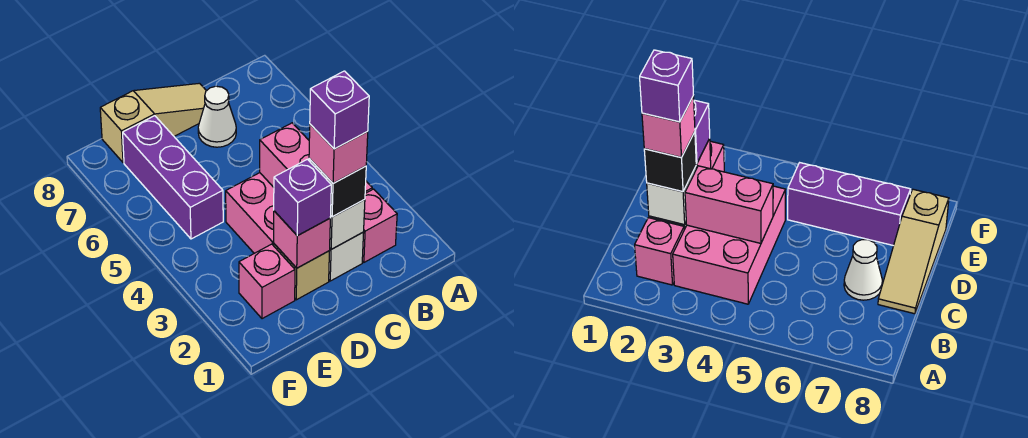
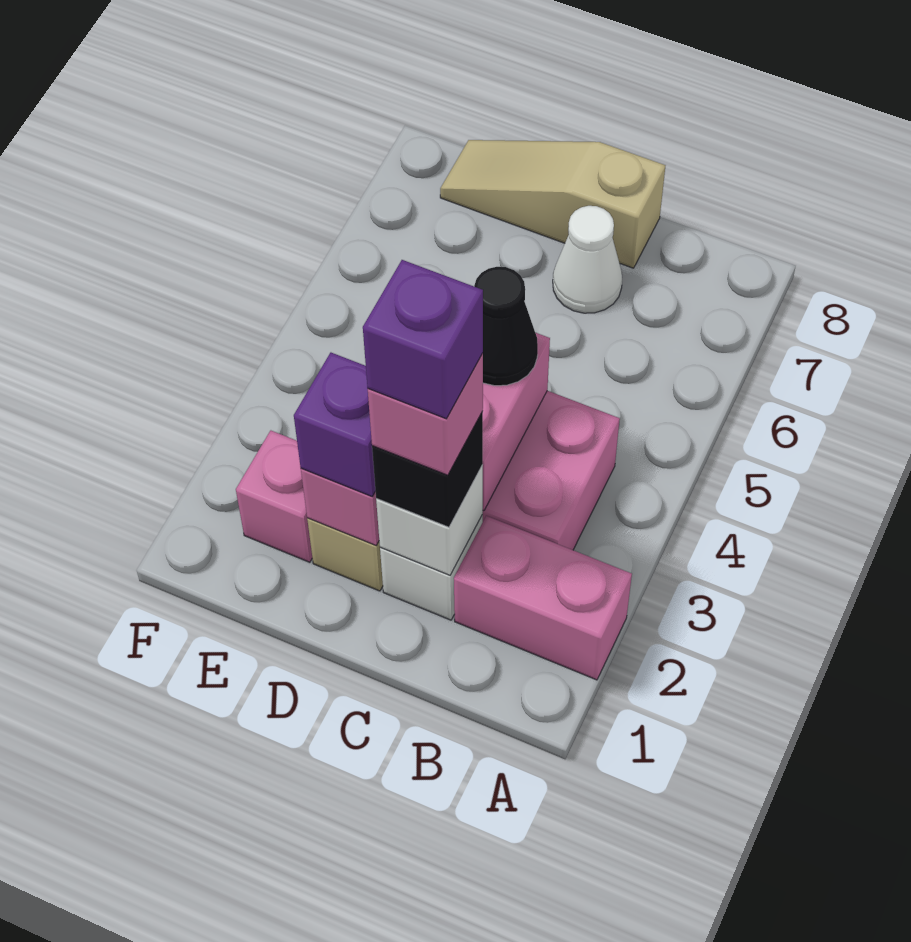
pink brick B2 level 1 -> pink brick A2:B2 level 1
none -> black cone C4 level 3
tan slope C8:E8 level 1 top E -> tan slope C8:E8 level 1 top C
purple brick E5:E7 level 1 -> none

